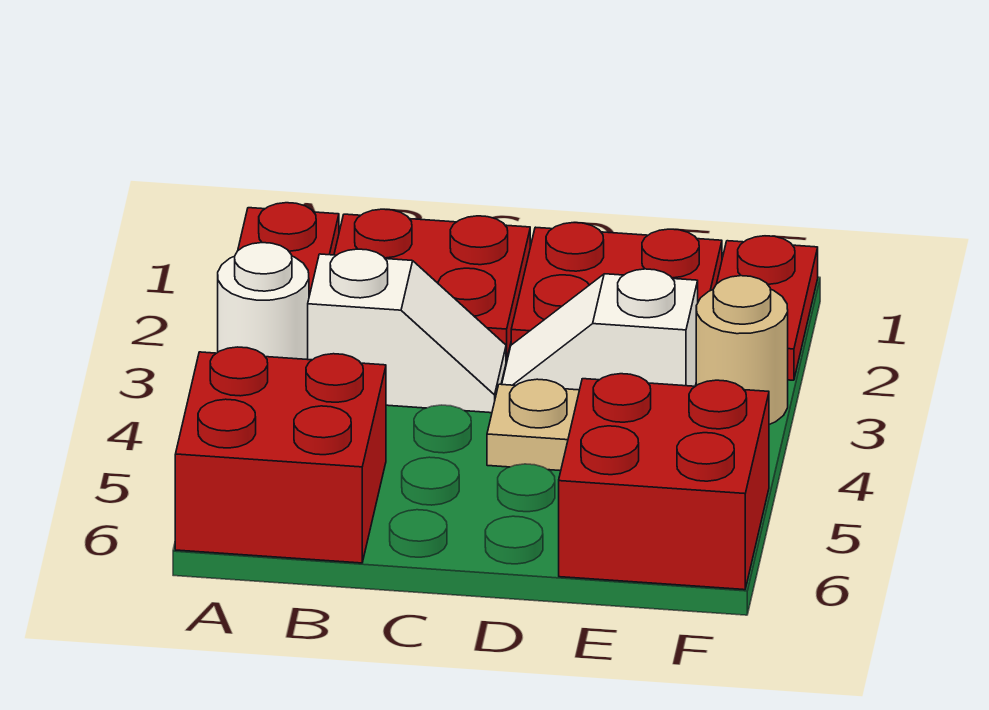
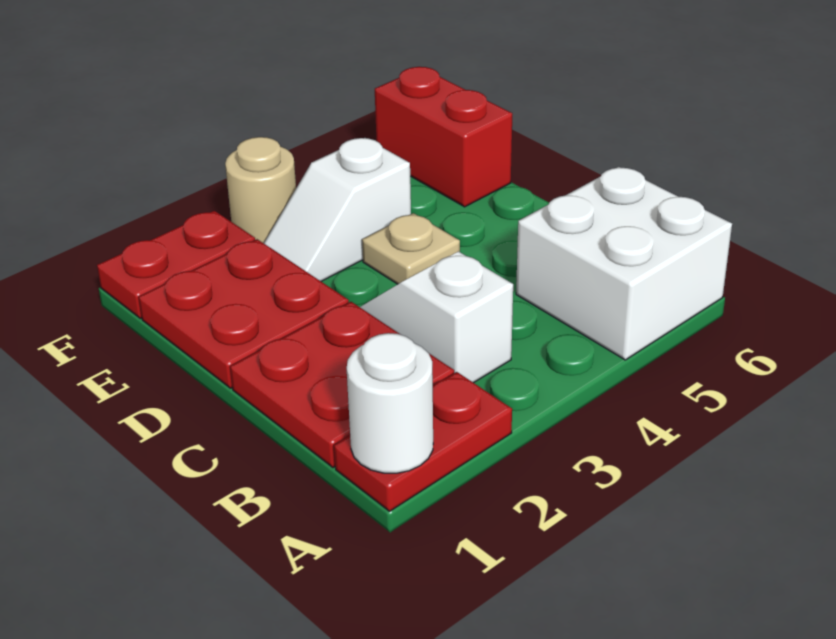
white round brick A3 level 1 -> white round brick A1 level 2
red brick A5:B6 level 1 -> white brick A5:B6 level 1
white slope D3:E3 level 1 top E -> white slope E3:E4 level 1 top 4
red brick E5:F6 level 1 -> red brick E6:F6 level 1

